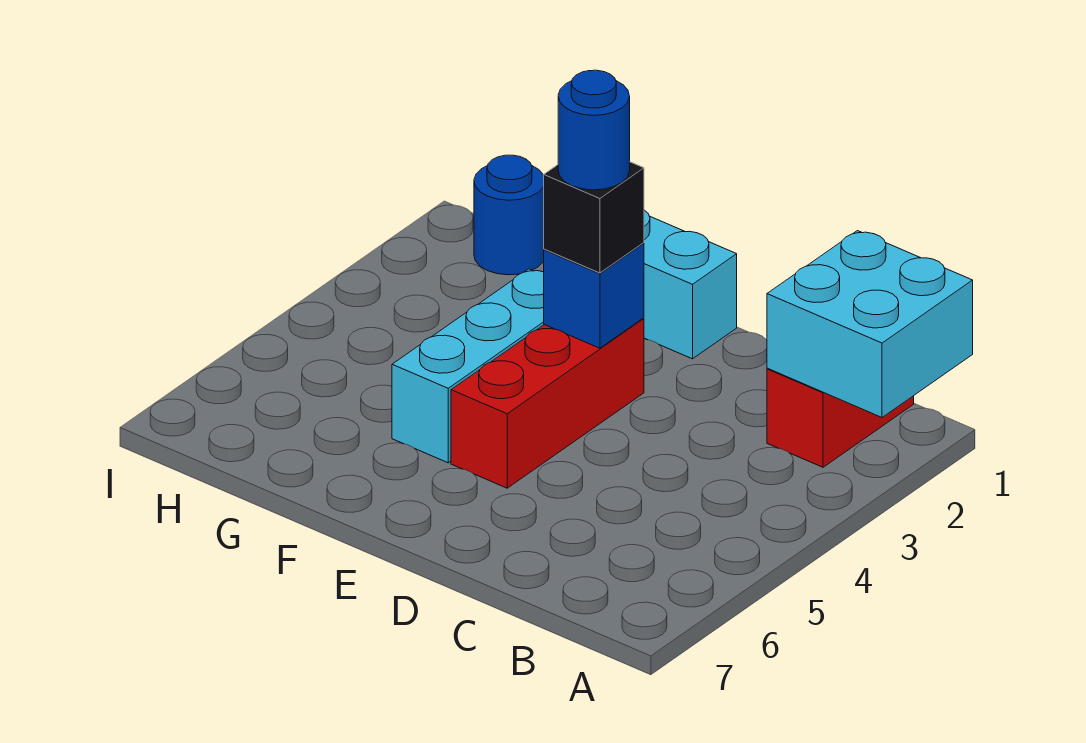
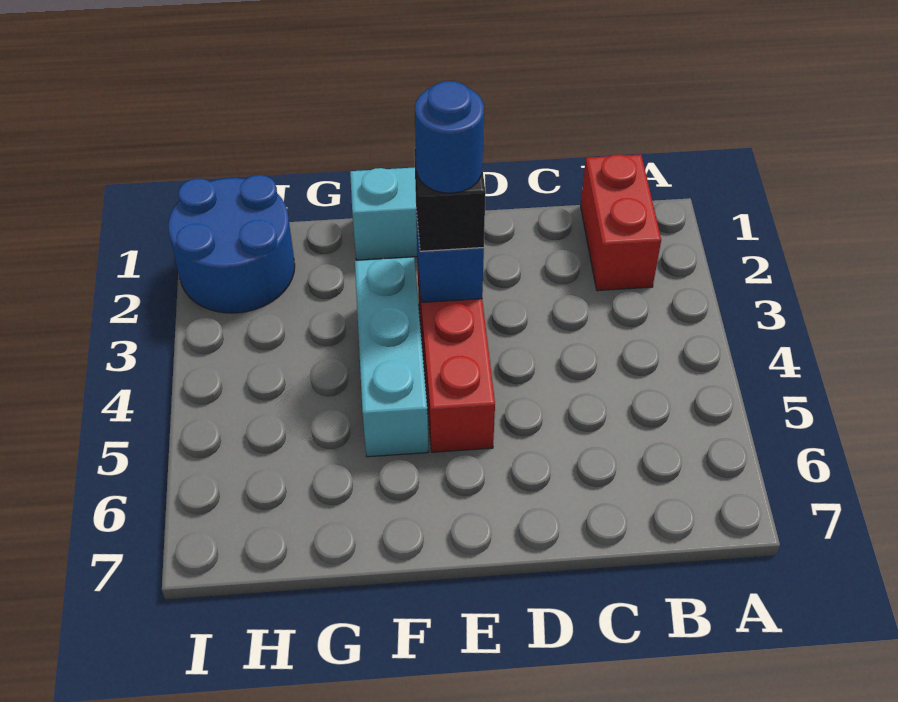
cyan brick A1:B2 level 2 -> none
blue round brick H1 level 1 -> blue round brick H1:I2 level 1

